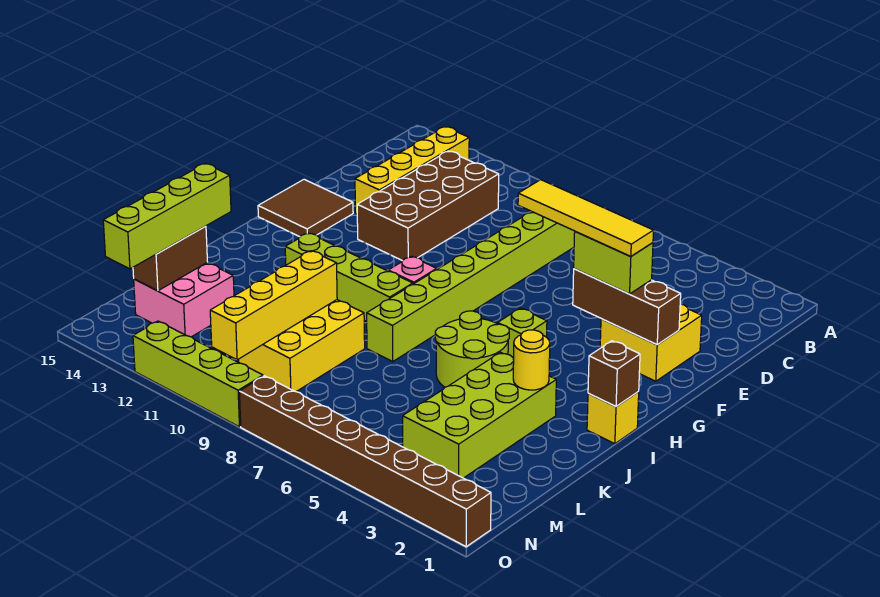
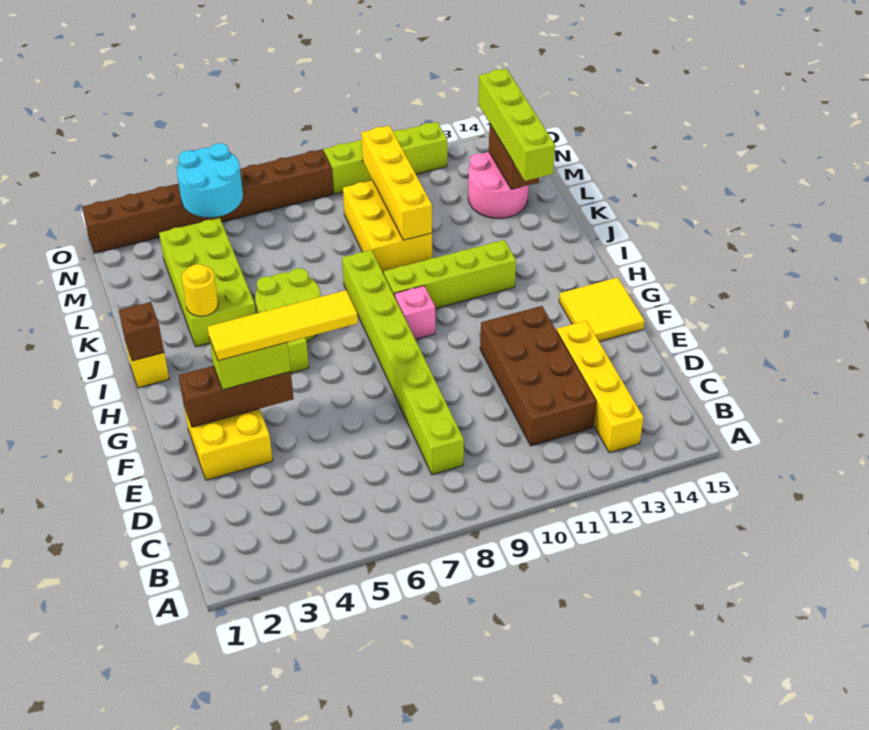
brown tile F14:G15 level 1 -> yellow tile F14:G15 level 1
pink brick L13:M14 level 1 -> pink round brick L13:M14 level 1
none -> cyan round brick N4:O5 level 2

